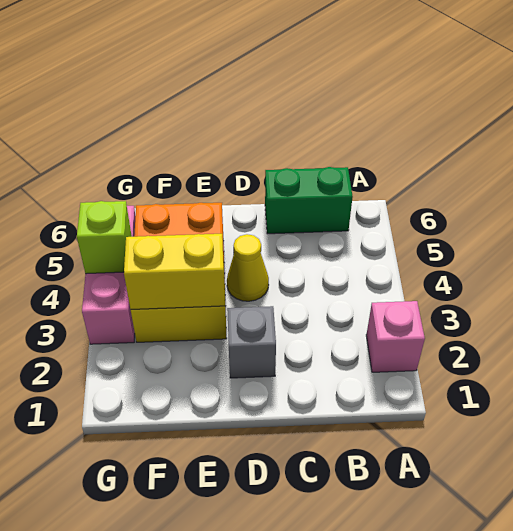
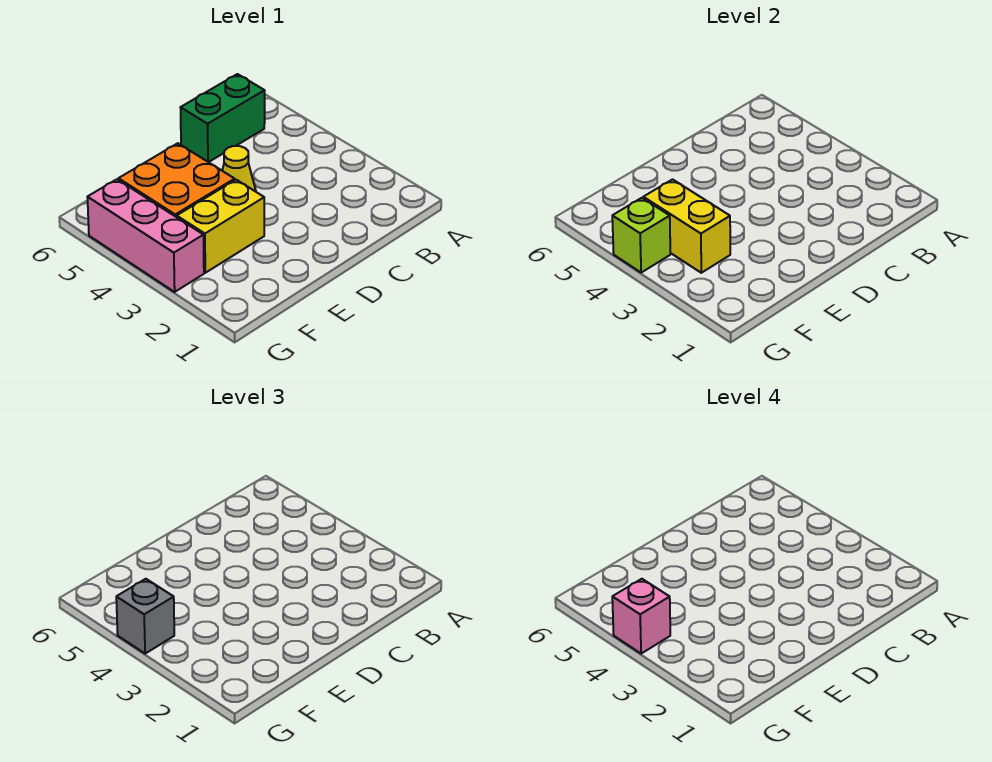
pink brick A2 level 1 -> pink brick G4 level 4
grey brick D2 level 1 -> grey brick G4 level 3
yellow brick E3:F3 level 2 -> yellow brick F3:F4 level 2

